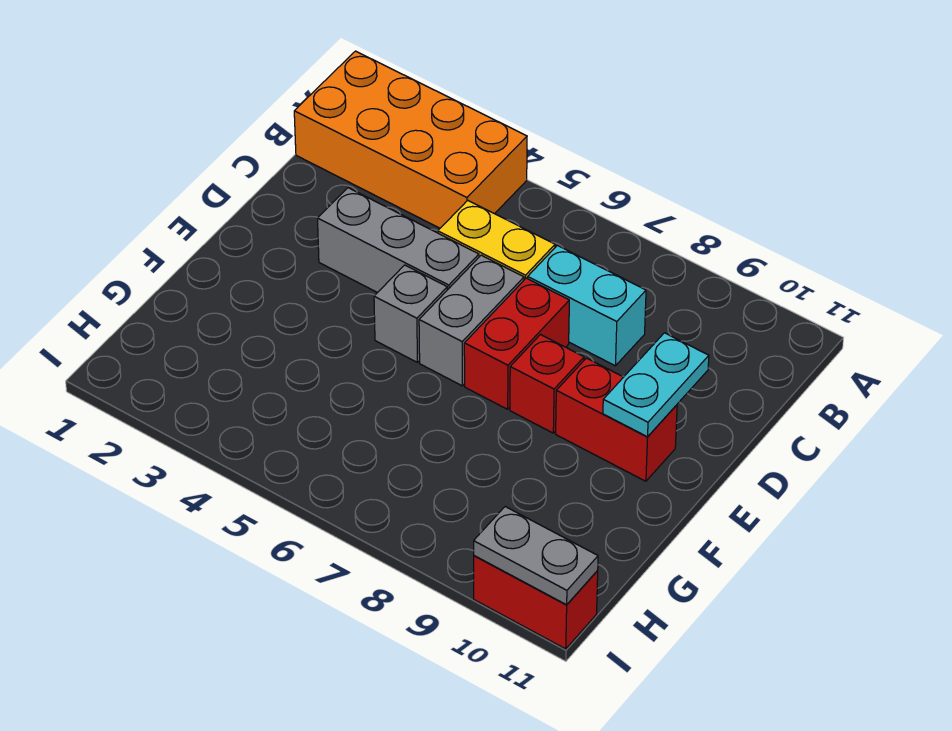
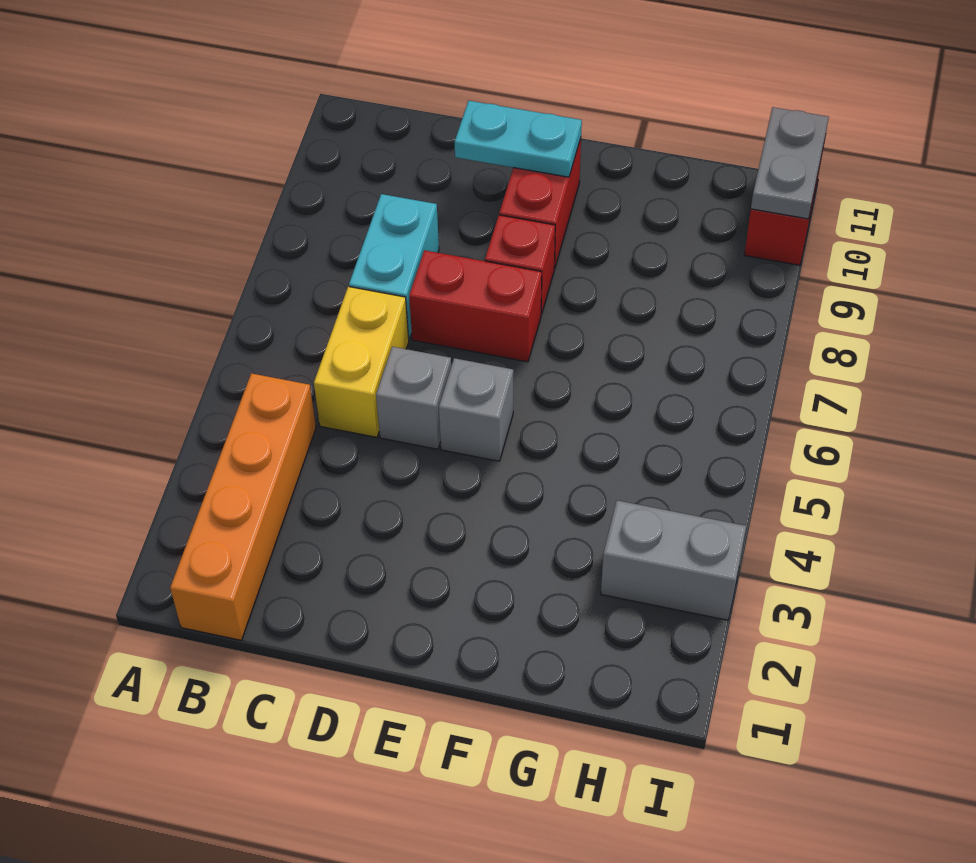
orange brick A1:B4 level 1 -> orange brick B1:B4 level 1
grey brick D3:D5 level 1 -> grey brick D5 level 1
grey brick D6:E6 level 1 -> grey brick H3:I3 level 1

